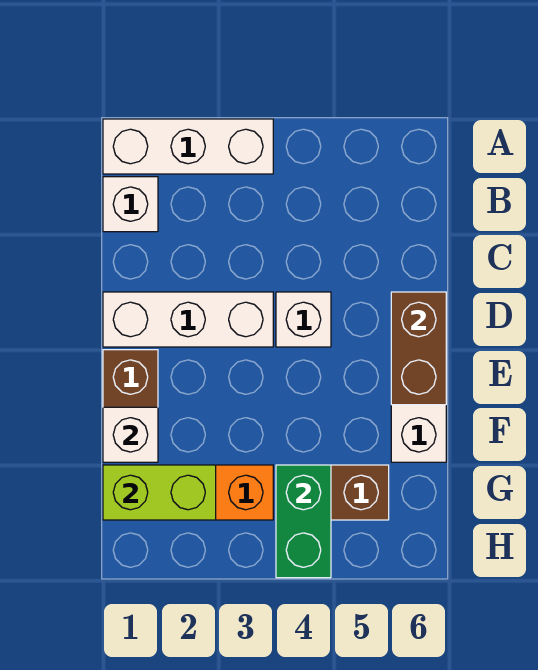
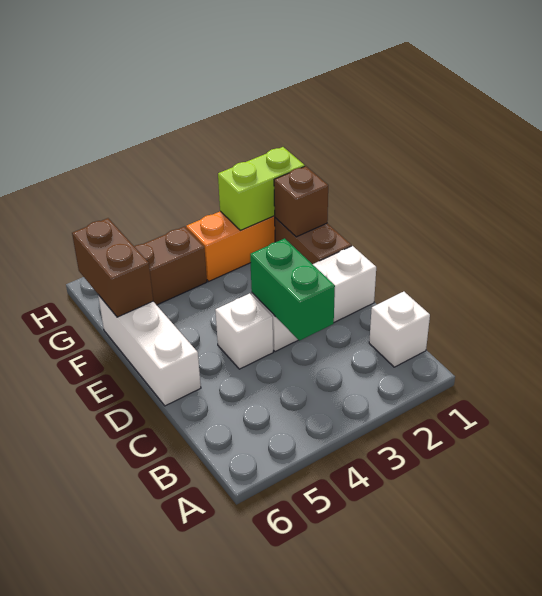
white brick A1:A3 level 1 -> none
brown brick D6:E6 level 2 -> brown brick F6:G6 level 2
white brick F1 level 2 -> brown brick F1 level 2
green brick G4:H4 level 2 -> green brick C3:D3 level 2

